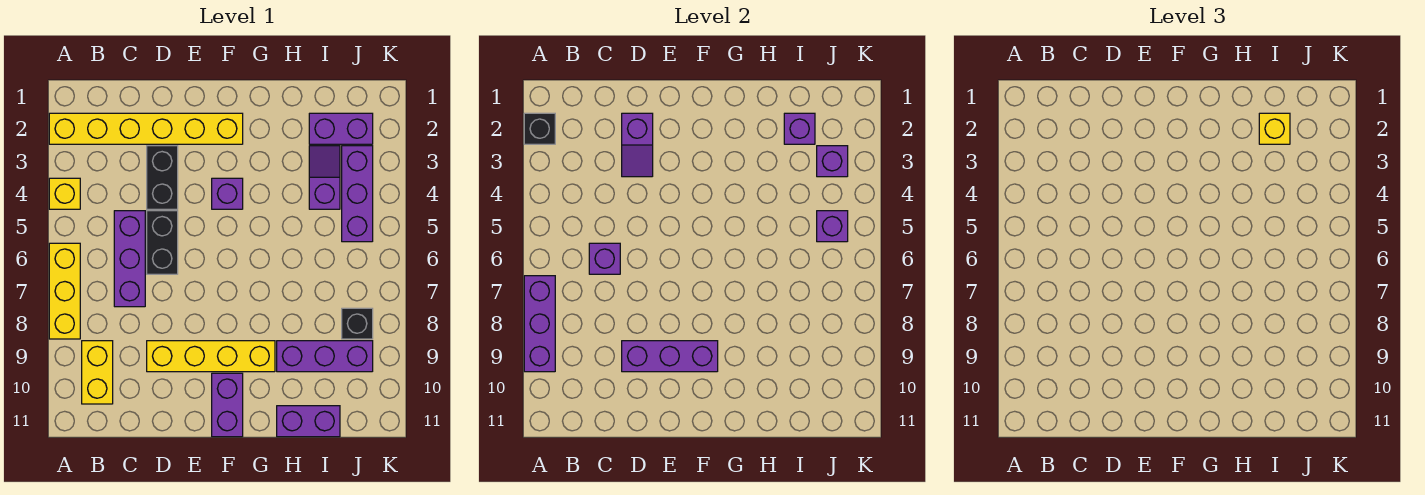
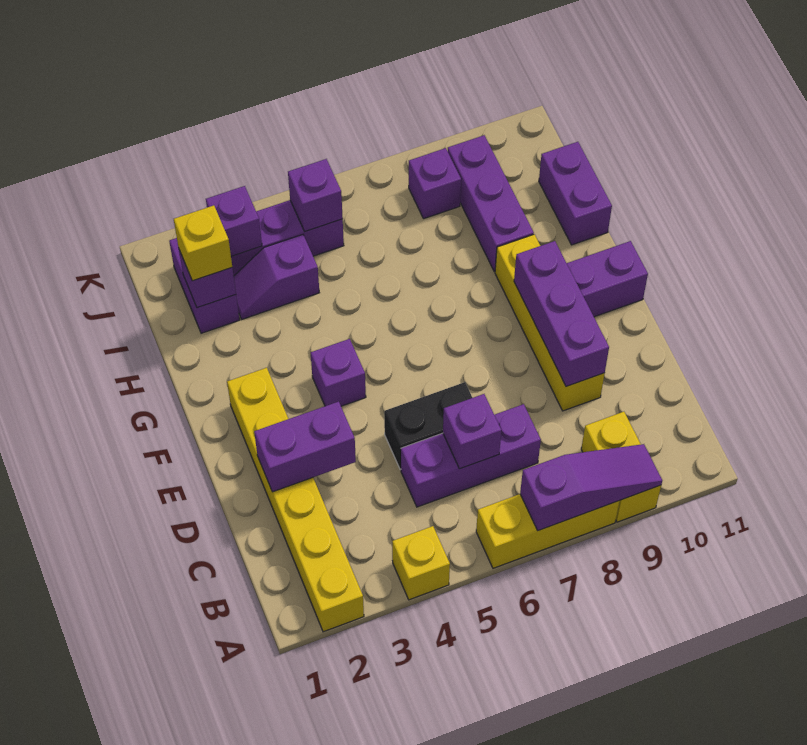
black brick A2 level 2 -> none
purple brick A7:A9 level 2 -> purple slope A7:A9 level 2 top 7
yellow brick B9:B10 level 1 -> yellow brick A9:B9 level 1
purple slope D2:D3 level 2 top 2 -> purple brick D2:D3 level 2
black brick D3:D4 level 1 -> none
black brick J8 level 1 -> purple brick J8 level 1

